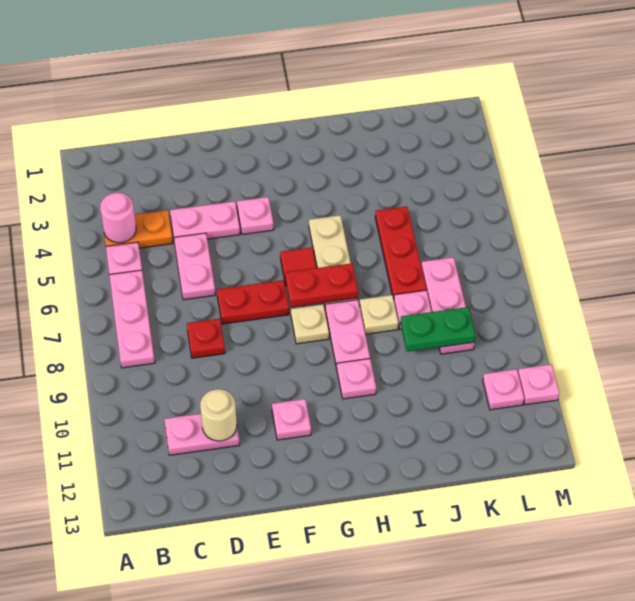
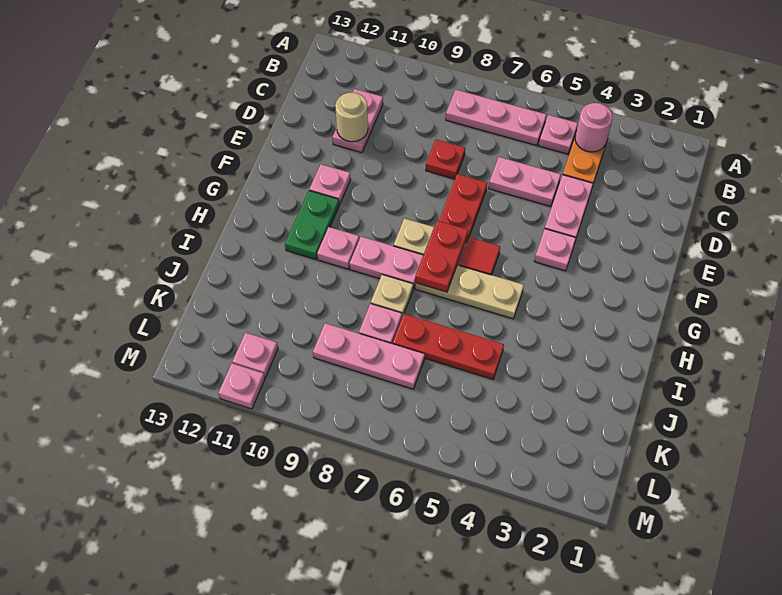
green plate J9:K9 level 2 -> green plate G11:H11 level 1

